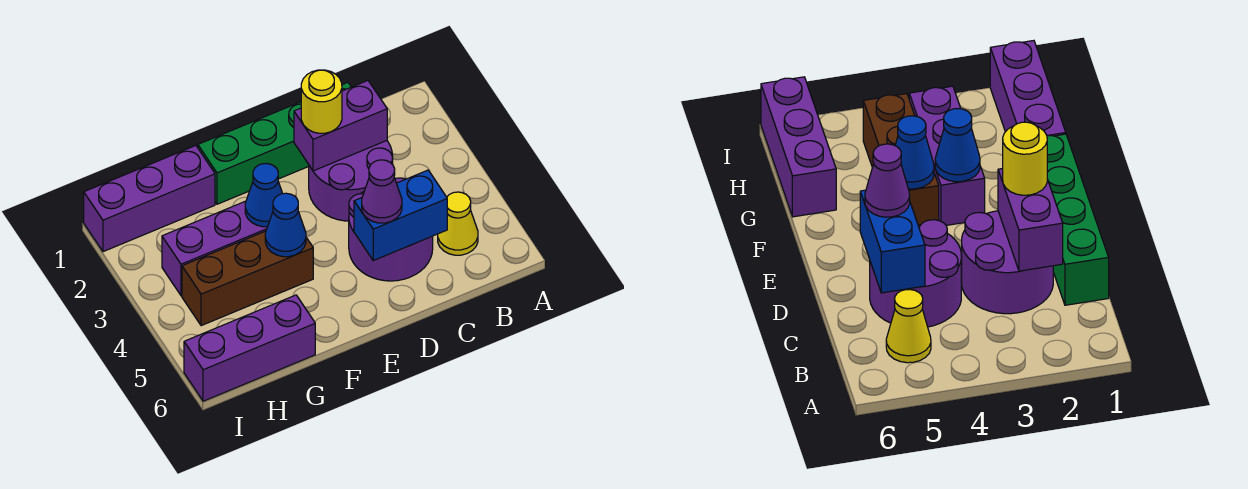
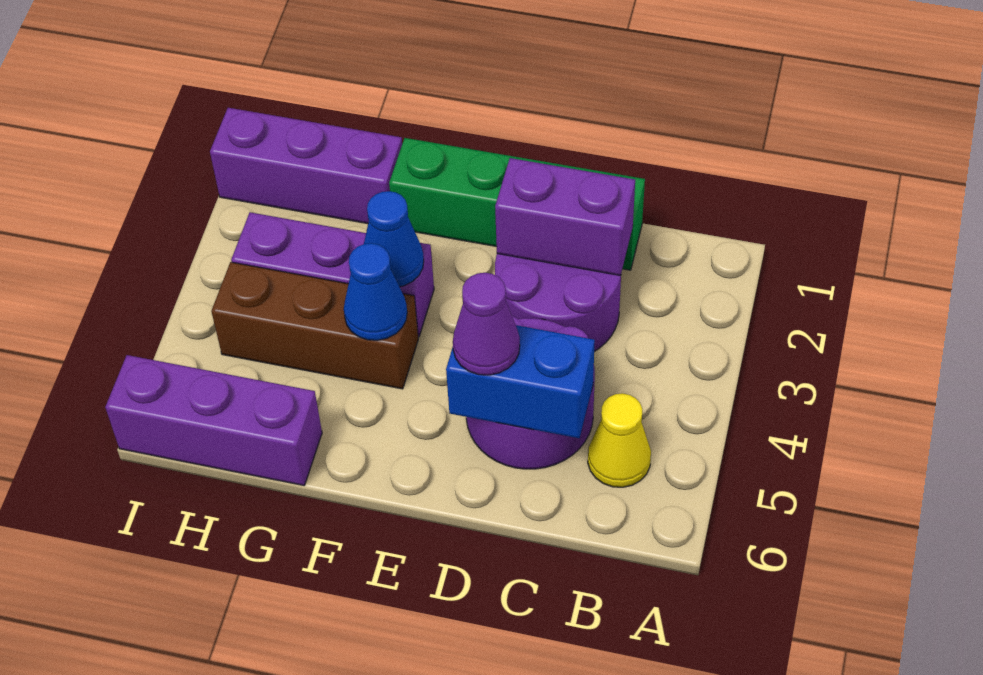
yellow round brick D2 level 3 -> none

